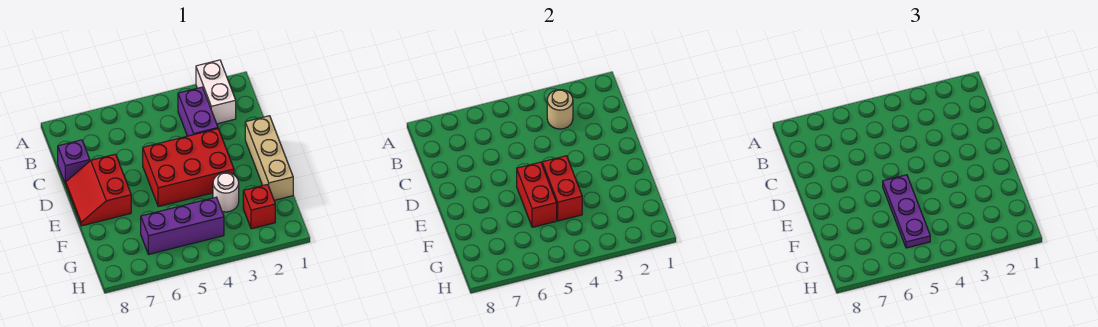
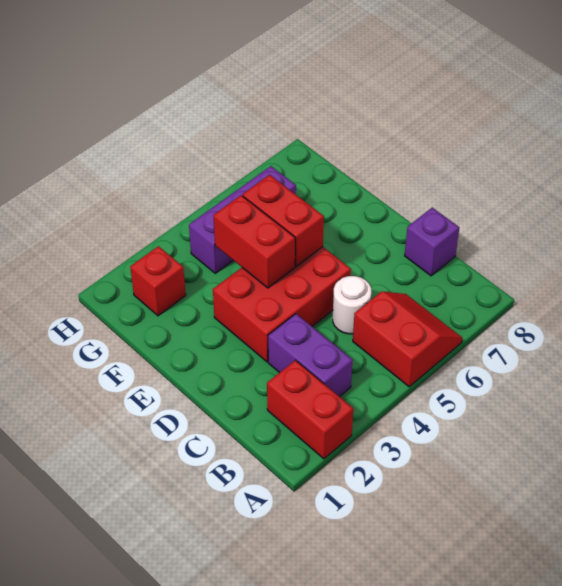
white brick A2:B2 level 1 -> red brick A2:B2 level 1
tan round brick B3 level 2 -> none
tan brick D1:F1 level 1 -> none
red slope D7:E8 level 1 top 7 -> red slope A5:B6 level 1 top 5
purple plate E5:G5 level 3 -> none
white round brick F3 level 1 -> white round brick C5 level 1

